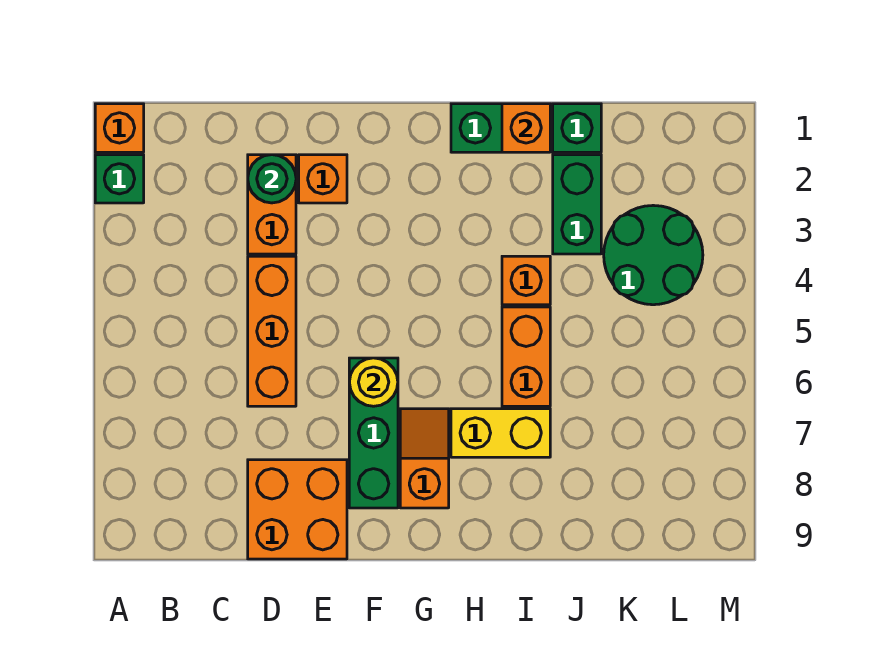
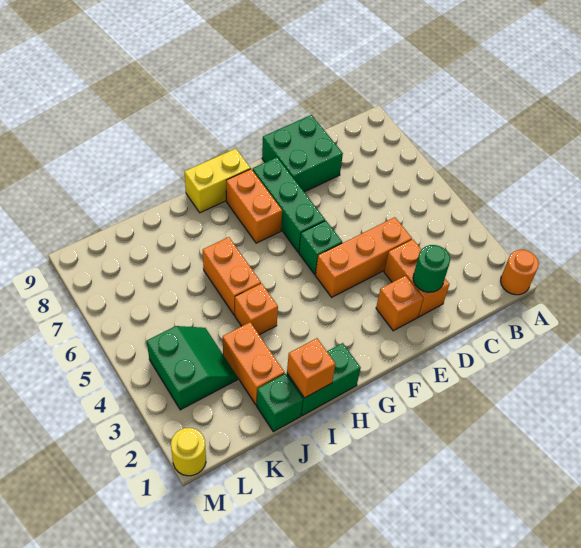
orange brick A1 level 1 -> orange round brick A1 level 1
green brick A2 level 1 -> green brick F5 level 1
orange brick D4:D6 level 1 -> orange brick D4:F4 level 1
orange brick D8:E9 level 1 -> green brick D8:E9 level 1
yellow round brick F6 level 2 -> yellow round brick M1 level 1
orange slope G7:G8 level 1 top 8 -> orange brick G7:G8 level 1
yellow brick H7:I7 level 1 -> yellow brick G9:H9 level 1
green brick J2:J3 level 1 -> orange brick J2:J3 level 1
green round brick K3:L4 level 1 -> green slope K3:L4 level 1 top L

